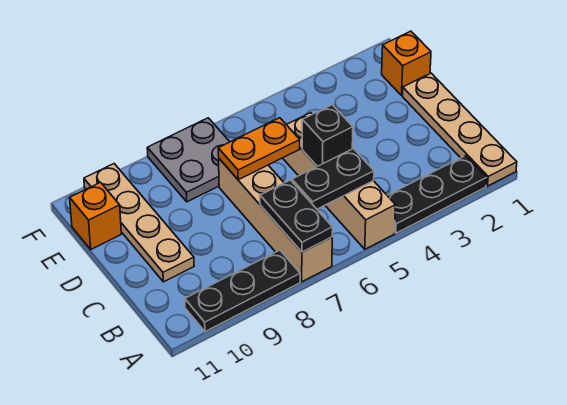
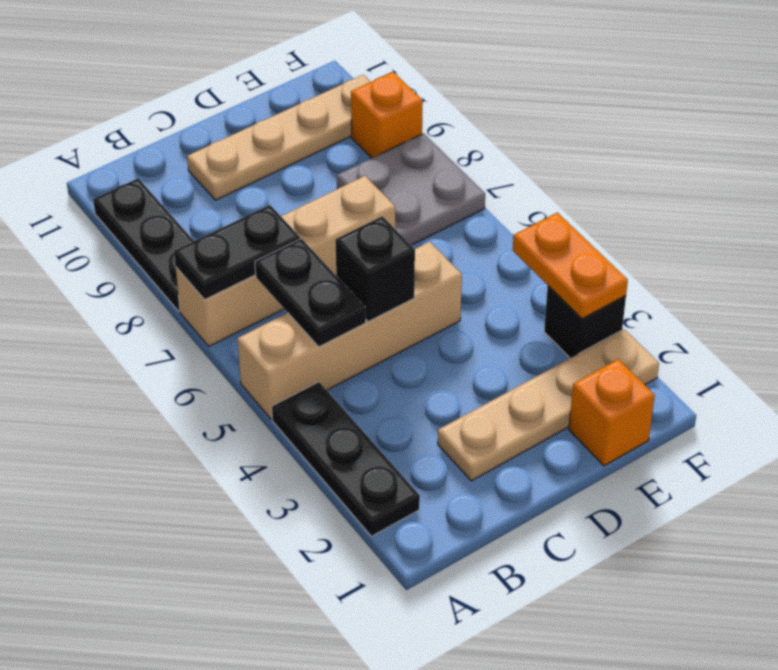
tan plate A1:D1 level 1 -> tan plate C2:F2 level 1
orange plate D6:D7 level 2 -> orange plate F3:F4 level 2
orange brick E11 level 1 -> orange brick F9 level 1
none -> black brick F3 level 1

